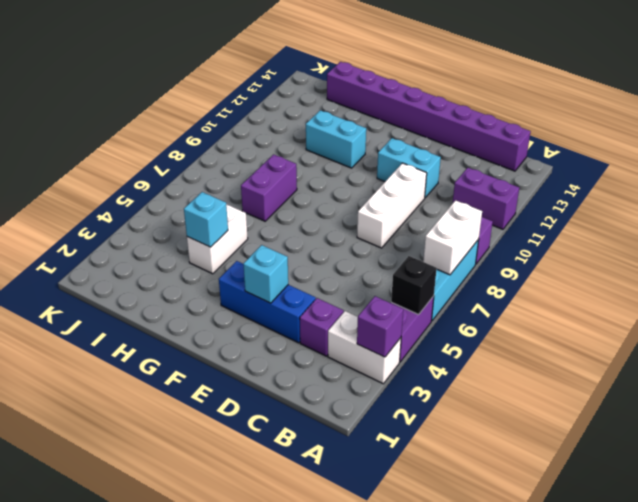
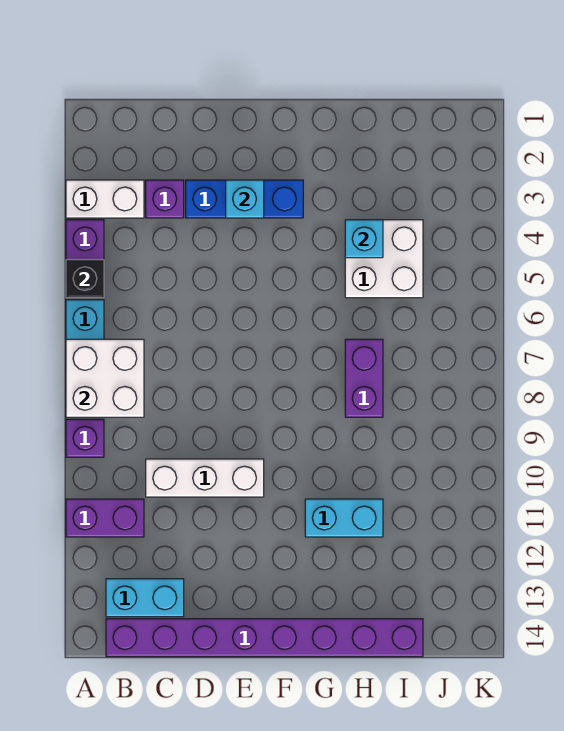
purple brick A3 level 2 -> none
white brick A7:A8 level 2 -> white brick A7:B8 level 2
white brick D8:D10 level 1 -> white brick C10:E10 level 1
cyan brick D11:E11 level 1 -> cyan brick B13:C13 level 1
white brick H4:H5 level 1 -> white brick H4:I5 level 1

